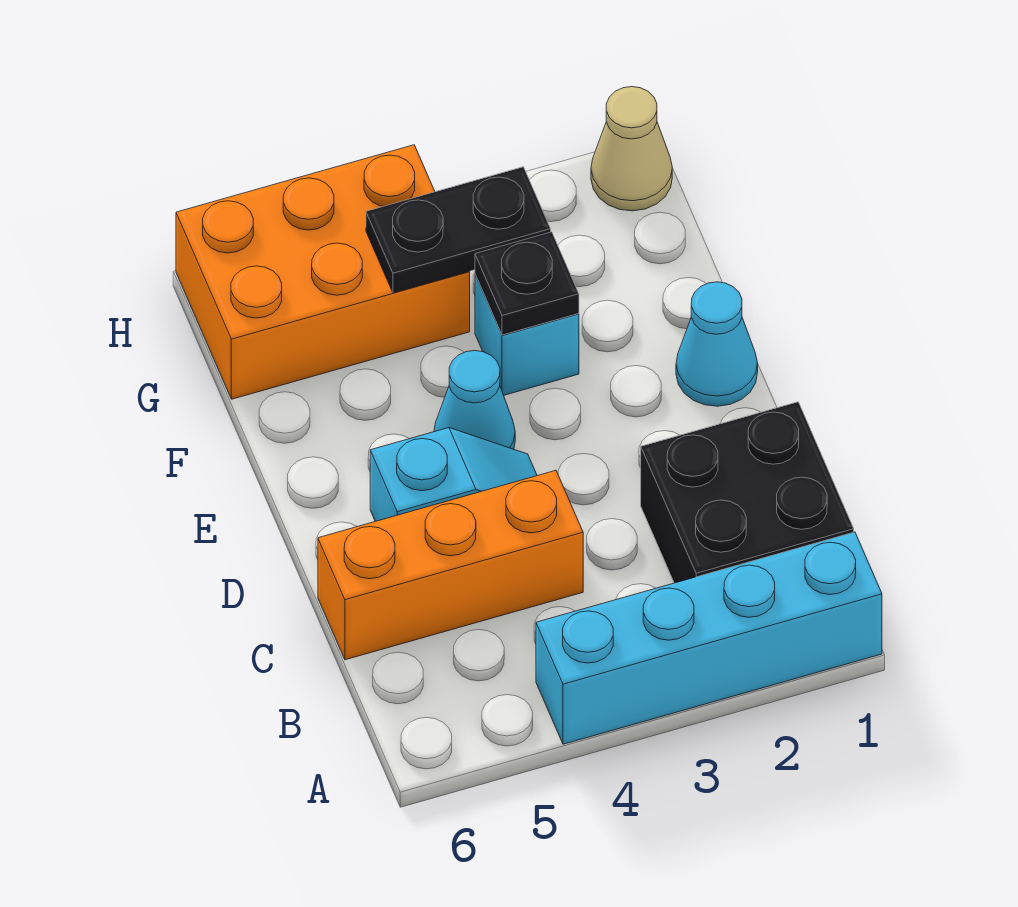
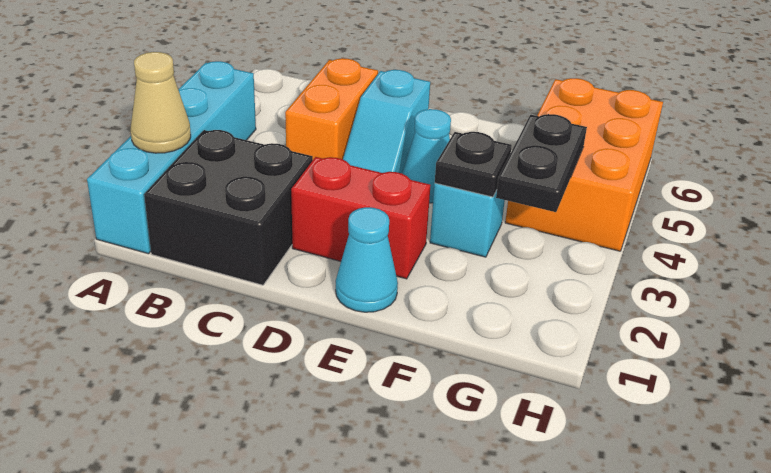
orange brick C4:C6 level 1 -> orange brick C4:C5 level 1
none -> red brick D2:E2 level 1
tan cone H1 level 1 -> tan cone A2 level 2

